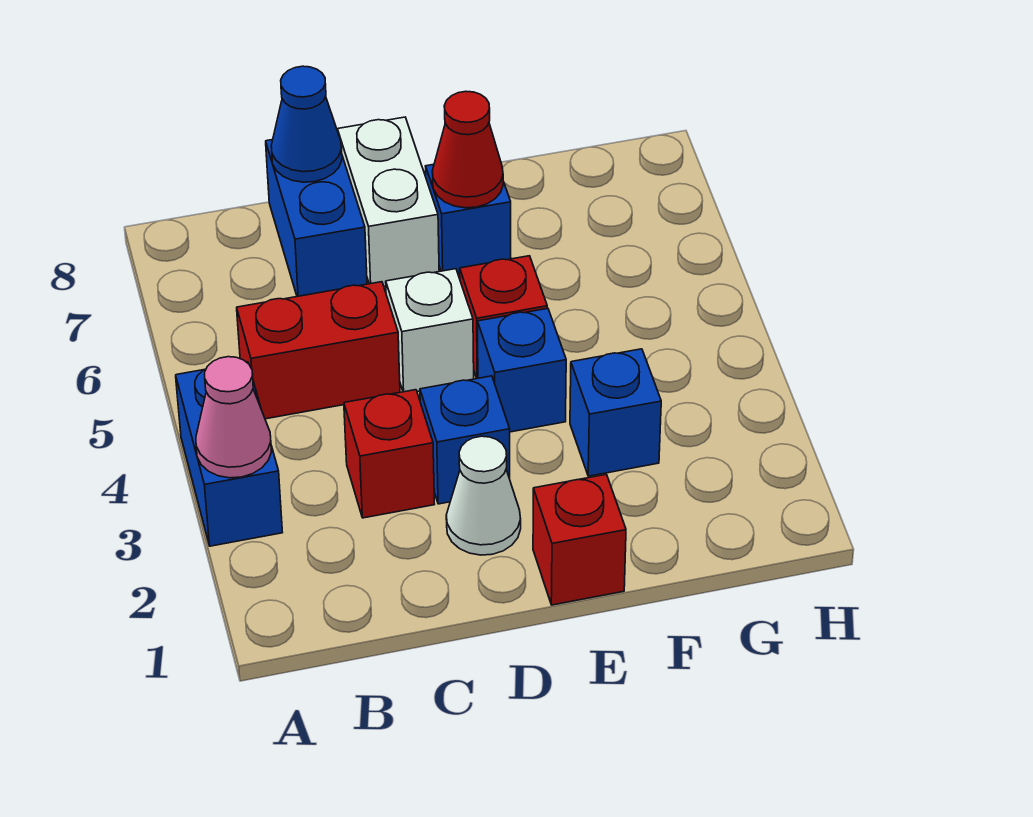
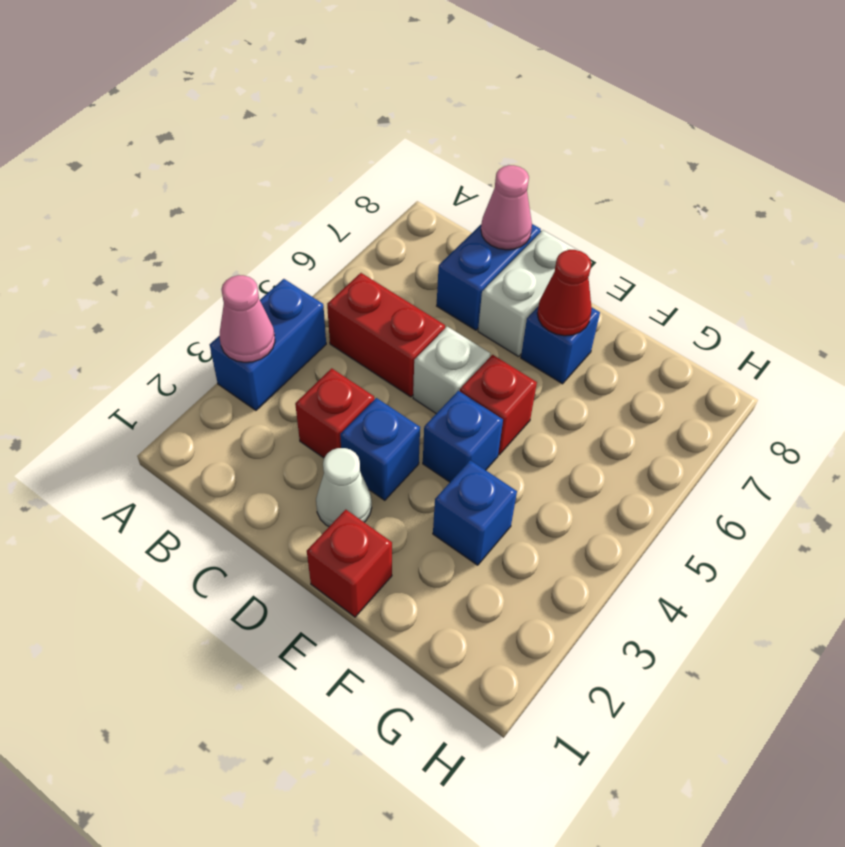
blue cone C8 level 2 -> pink cone C8 level 2

